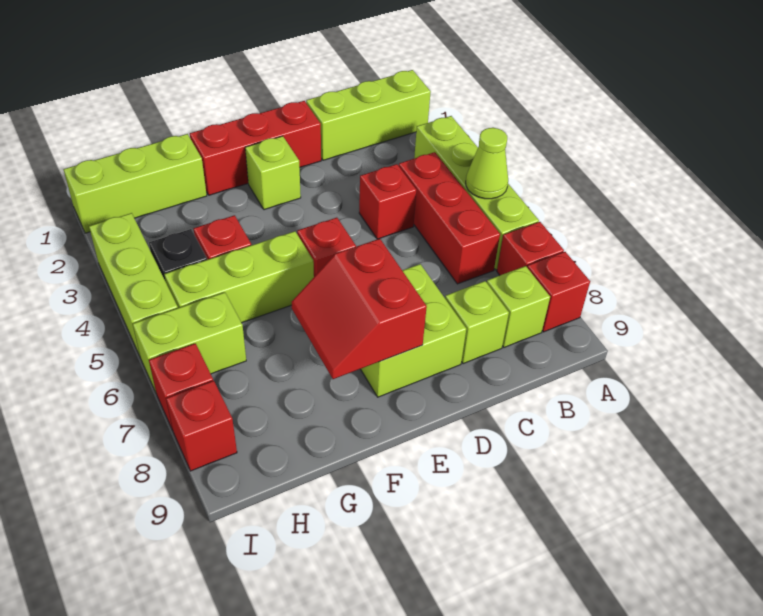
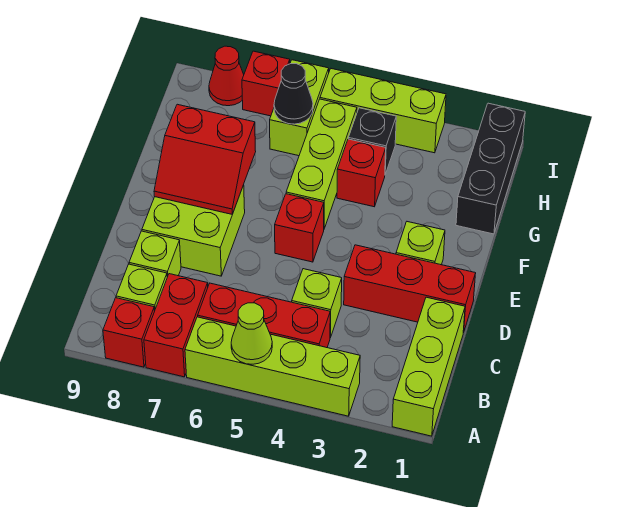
red brick A7 level 1 -> red brick A7:B7 level 1
red brick C4 level 1 -> lime brick C4 level 1
red brick D1:F1 level 1 -> red brick D1:D3 level 1
red slope E7:F8 level 2 top E -> red slope E7:F8 level 2 top F
lime brick G1:I1 level 1 -> black brick G1:I1 level 1
none -> black cone H6 level 2
red brick I8 level 1 -> red cone I8 level 1

